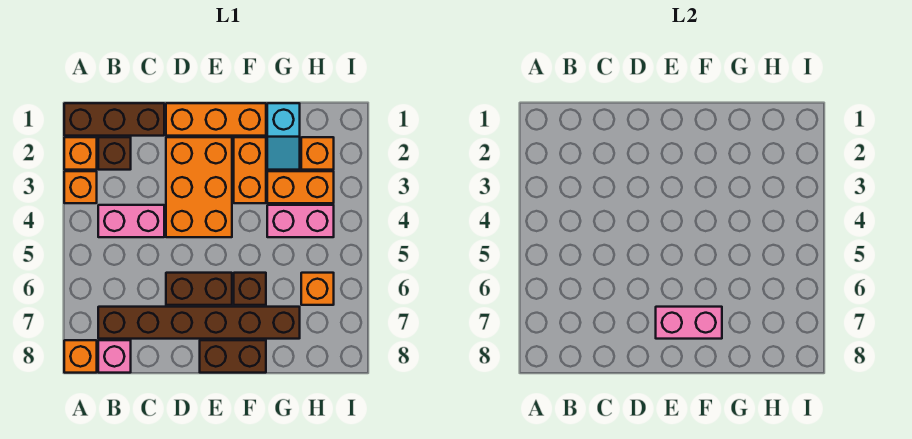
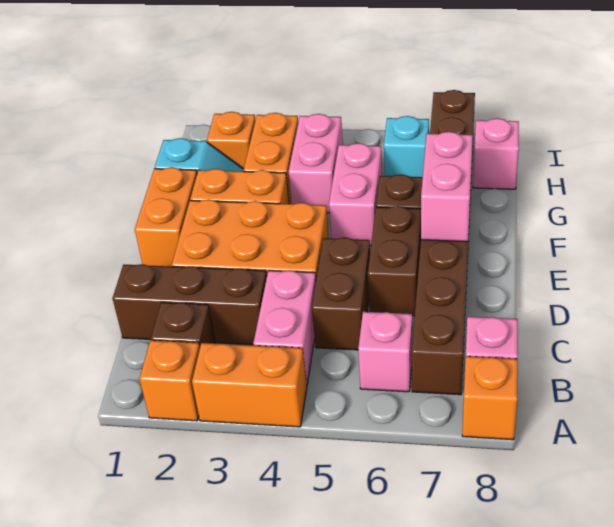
brown brick A1:C1 level 1 -> brown brick C1:C3 level 1
orange brick A3 level 1 -> orange brick A3:A4 level 1
none -> pink brick B6 level 1
brown brick B7:G7 level 1 -> brown brick B7:I7 level 1
orange brick D1:F1 level 1 -> orange brick E1:F1 level 1
brown brick E8:F8 level 1 -> brown brick C5:D5 level 1
none -> pink brick F5:G5 level 1
orange brick H6 level 1 -> cyan brick H6 level 1
none -> pink brick H8 level 1

